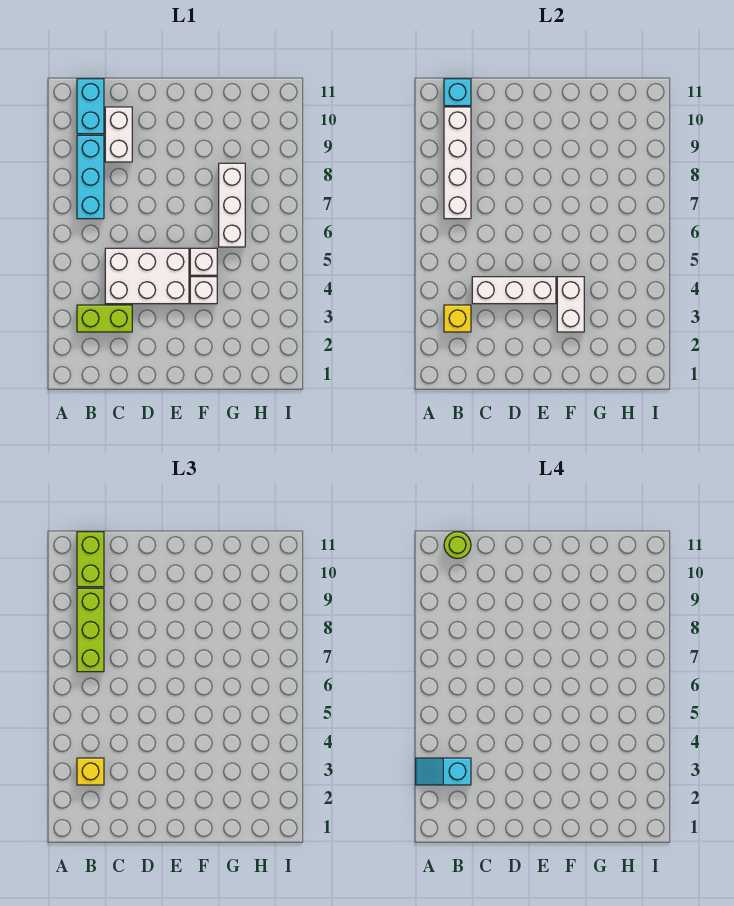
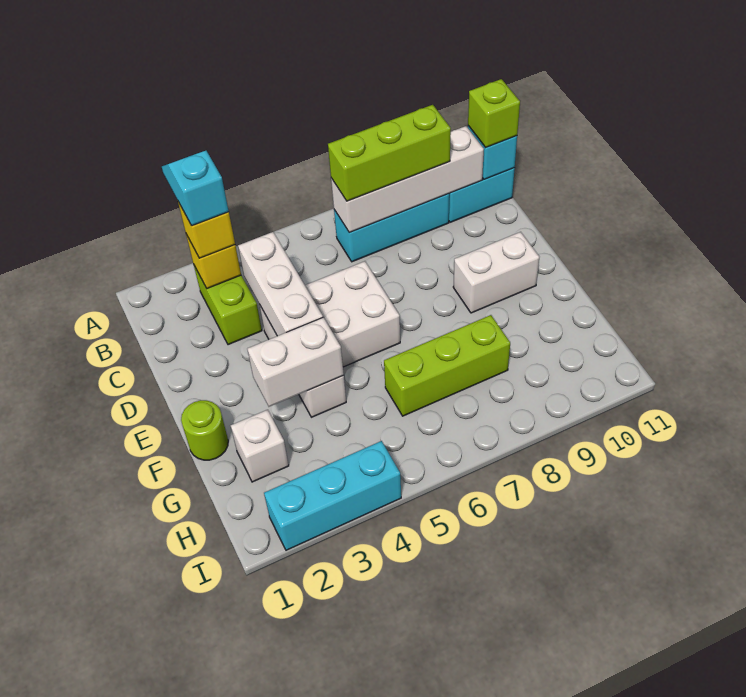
lime brick B10:B11 level 3 -> lime brick B11 level 3
lime round brick B11 level 4 -> lime round brick F1 level 1
white brick C4:E5 level 1 -> white brick D4:E6 level 1
white brick C9:C10 level 1 -> white brick E9:E10 level 1
white brick F5 level 1 -> white brick G2 level 1
white brick G6:G8 level 1 -> lime brick G6:G8 level 1
none -> cyan brick I2:I4 level 1

